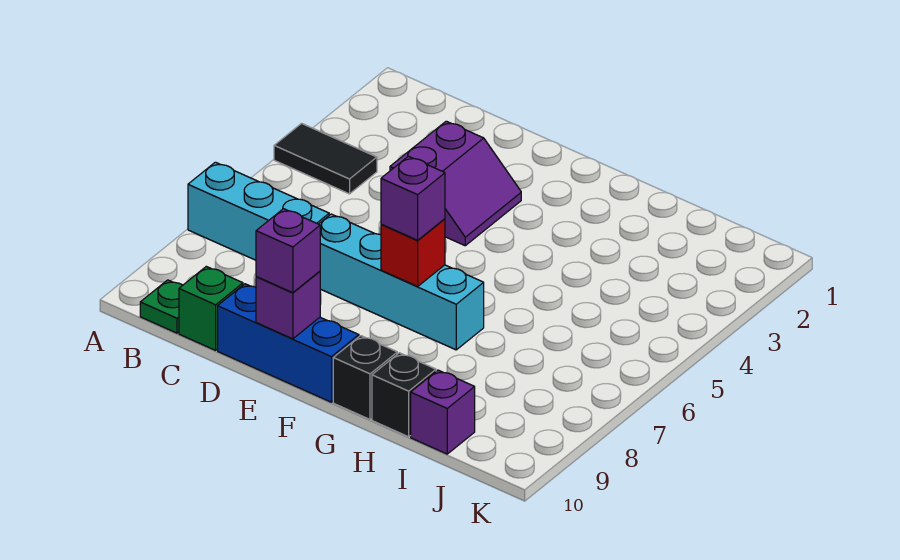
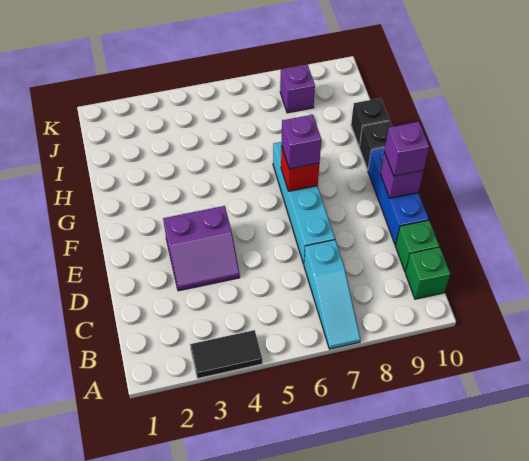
black tile A4:B4 level 1 -> black tile A3:A4 level 1
cyan brick A7:C7 level 1 -> cyan slope A7:C7 level 1 top C
green plate B10 level 1 -> green brick B10 level 1
purple slope D3:E4 level 1 top D -> purple slope D3:E4 level 1 top E
purple brick I10 level 1 -> purple brick J8 level 1

